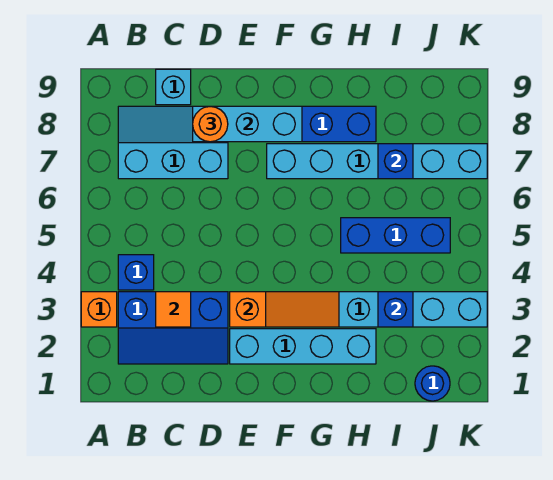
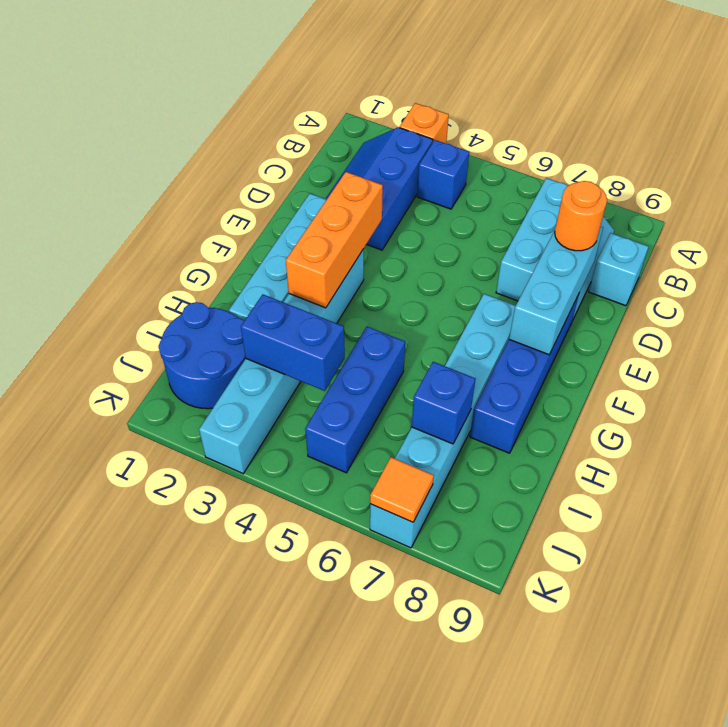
orange tile C3 level 2 -> orange tile K7 level 2
orange slope E3:G3 level 2 top E -> orange brick E3:G3 level 2
blue brick I3 level 2 -> blue brick I3:I4 level 2
blue round brick J1 level 1 -> blue round brick I1:J2 level 1

